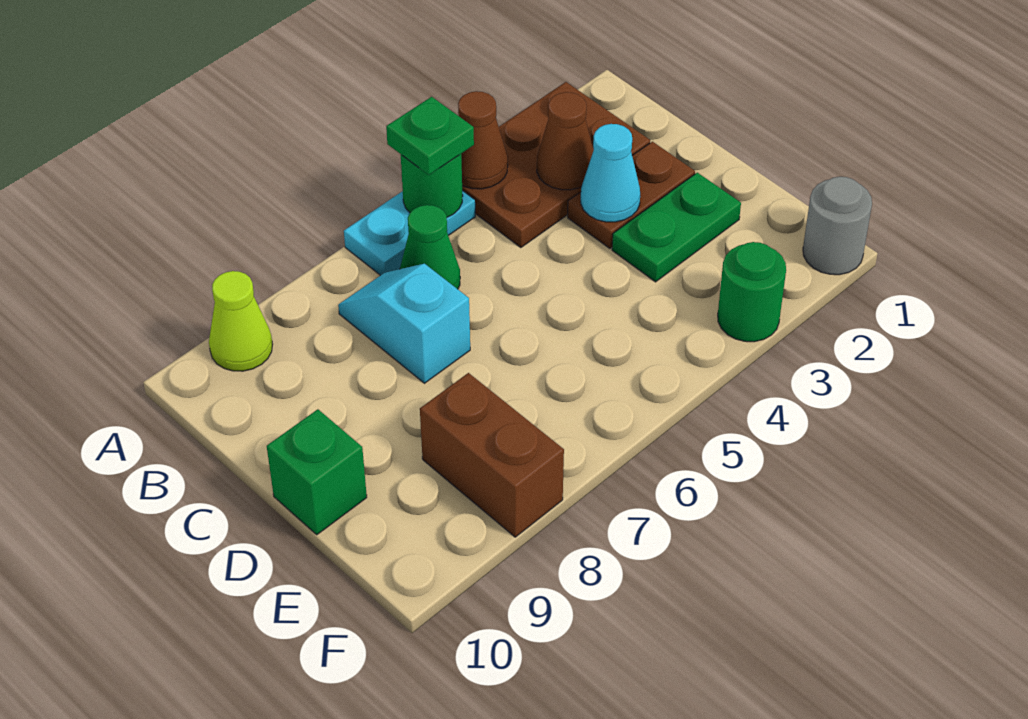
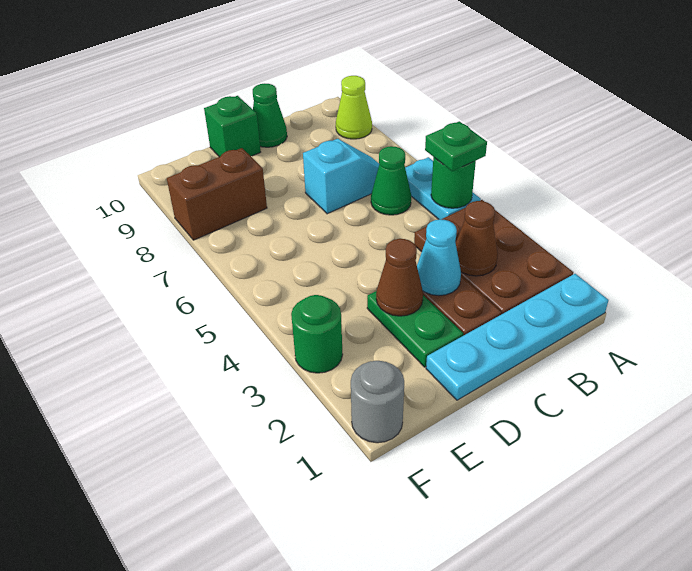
none -> cyan plate A1:D1 level 1
brown cone A4 level 2 -> brown cone D3 level 2
none -> green cone C10 level 1

